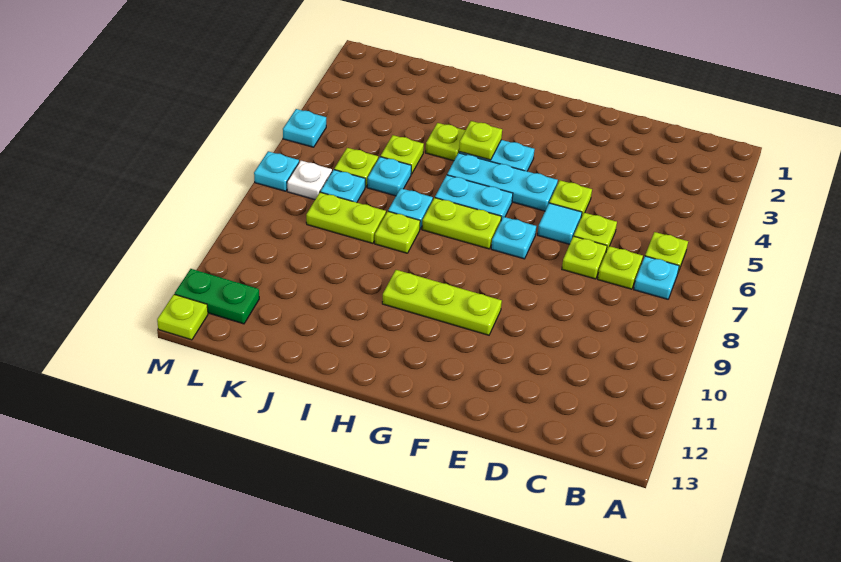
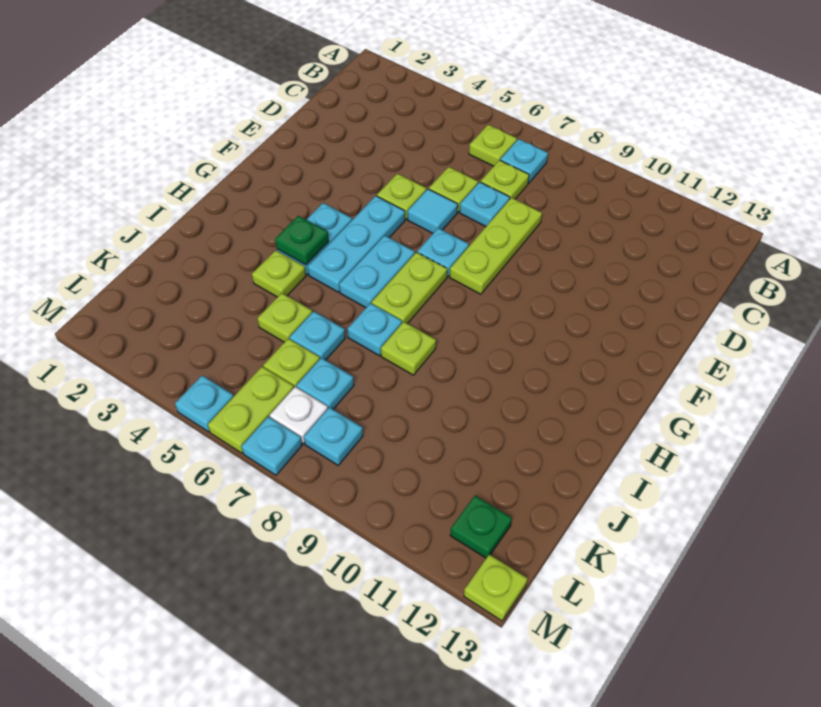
lime plate D7 level 1 -> cyan plate D7 level 1
lime plate F10:H10 level 1 -> lime plate D8:F8 level 1
lime plate H4 level 2 -> green plate H4 level 2
lime plate J8:K8 level 1 -> lime plate L6:M6 level 1
none -> cyan plate L8 level 1
green plate L12:M12 level 1 -> green plate L12 level 1

